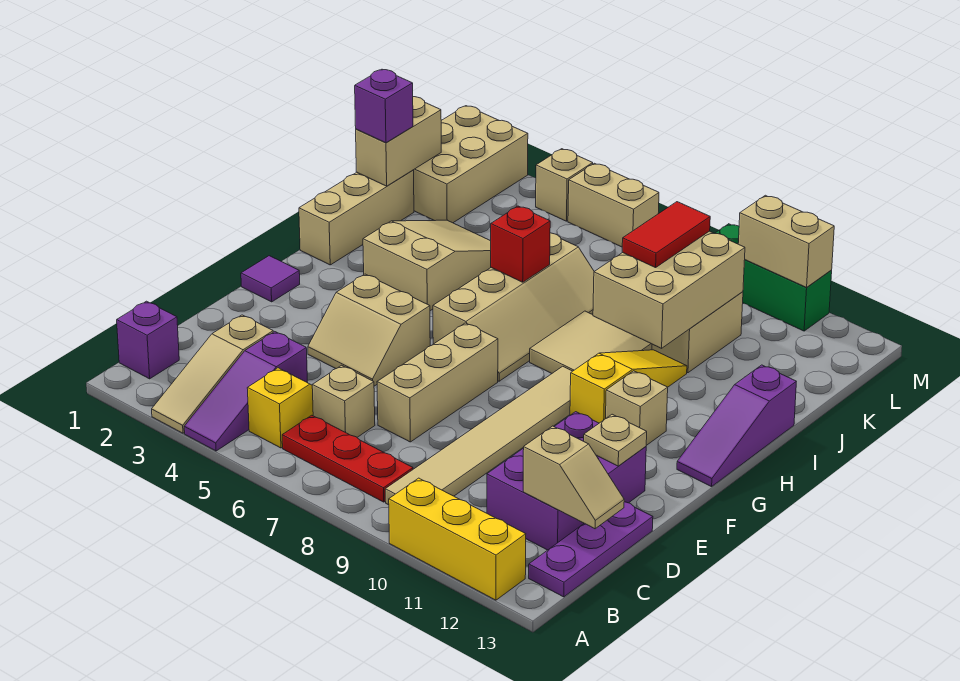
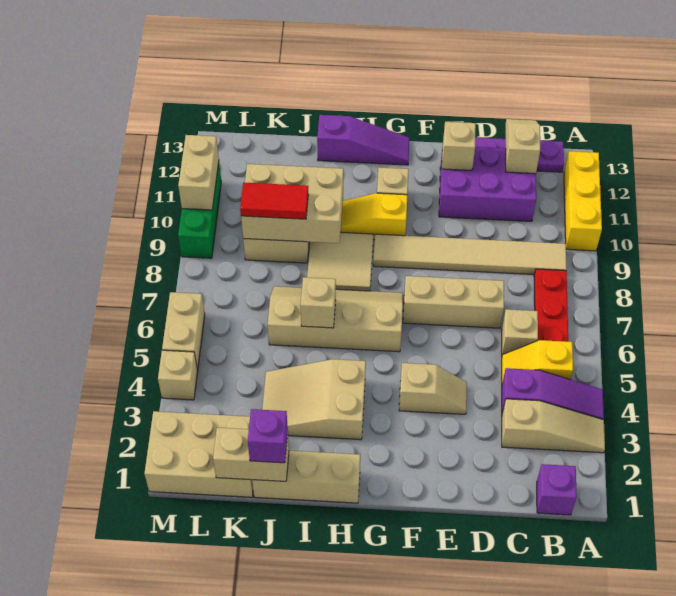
tan slope E4:F5 level 1 top F -> tan slope E4:F4 level 1 top F
tan plate E12 level 2 -> tan brick E12 level 2
purple tile F1 level 1 -> none
red brick I6 level 2 -> tan brick I6 level 2

